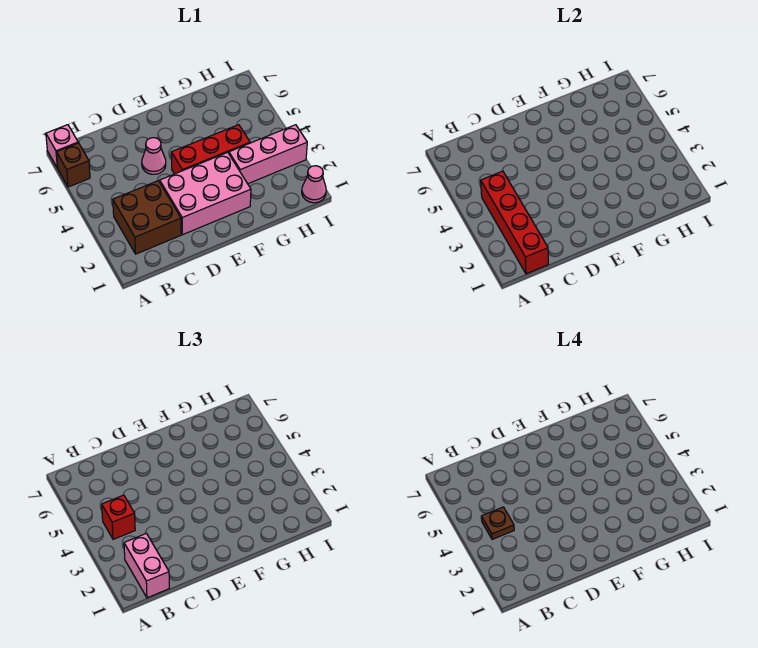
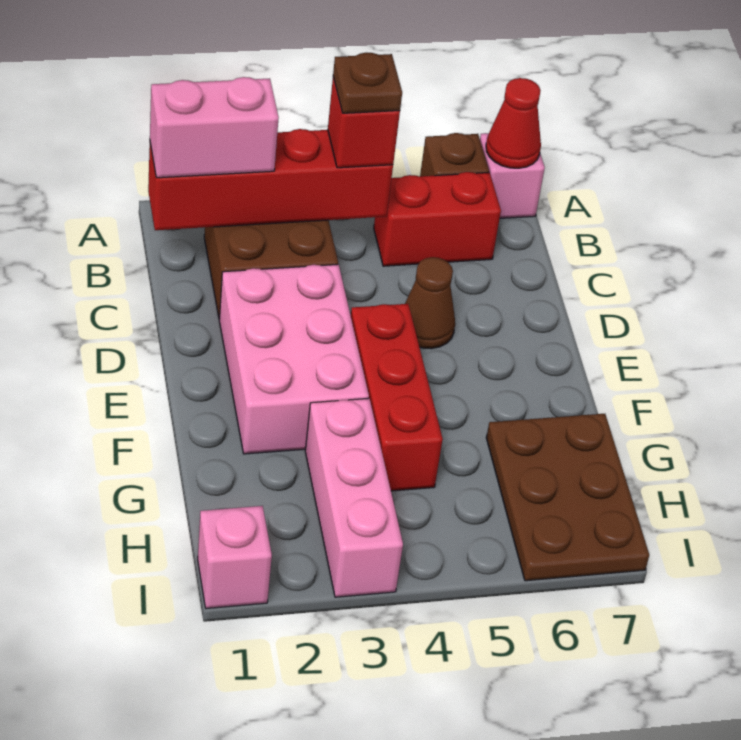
none -> red cone A7 level 2
none -> red brick B5:B6 level 1
pink cone D5 level 1 -> brown cone D5 level 1
none -> brown plate G6:I7 level 1
pink cone I1 level 1 -> pink brick I1 level 1

